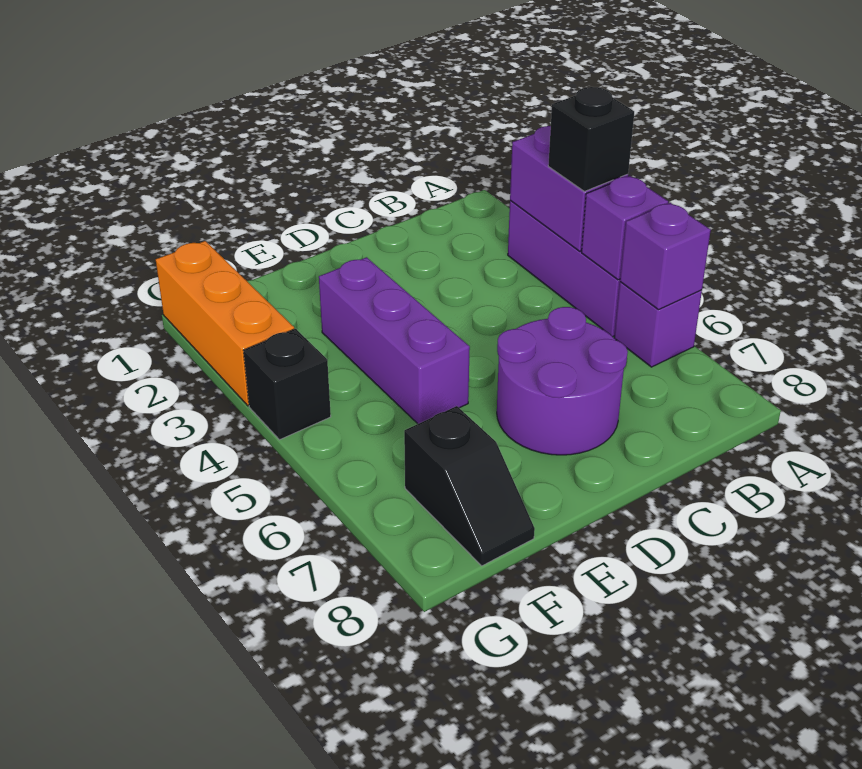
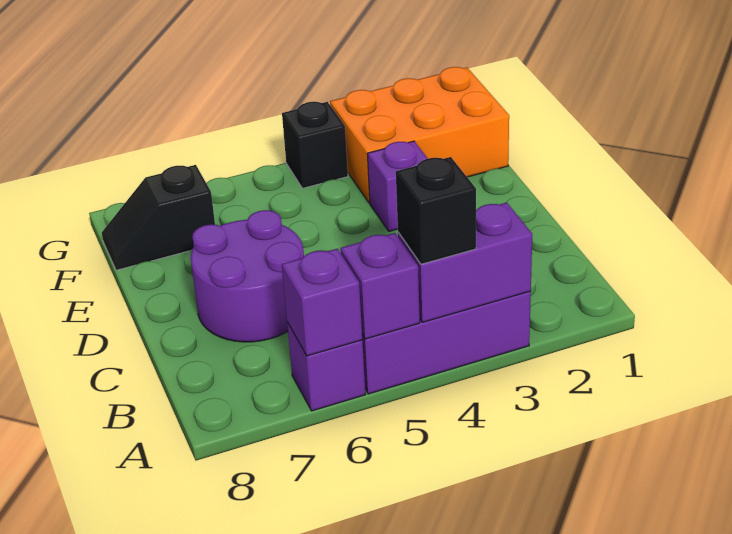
purple brick E3:E5 level 1 -> purple brick E3 level 1
orange brick G1:G3 level 1 -> orange brick F1:G3 level 1

